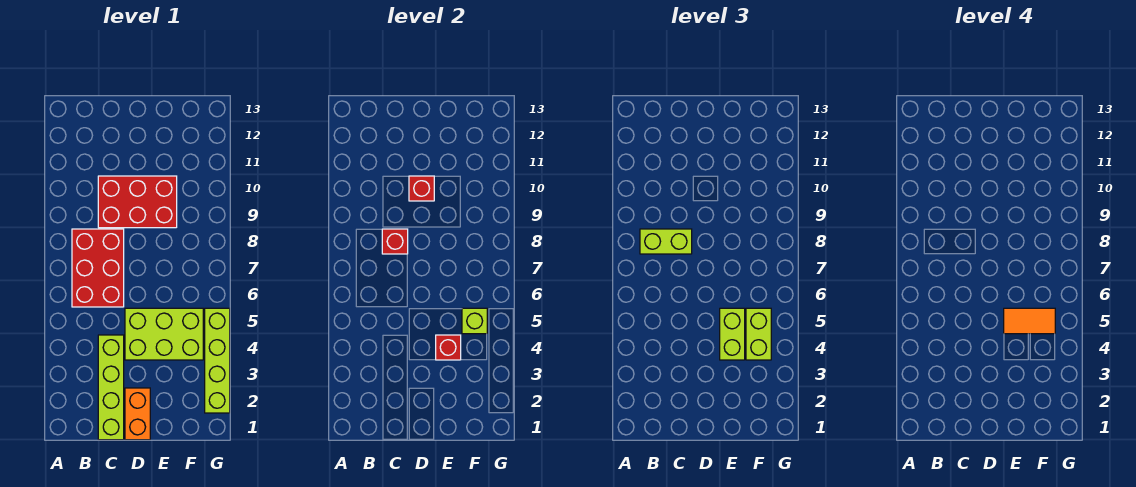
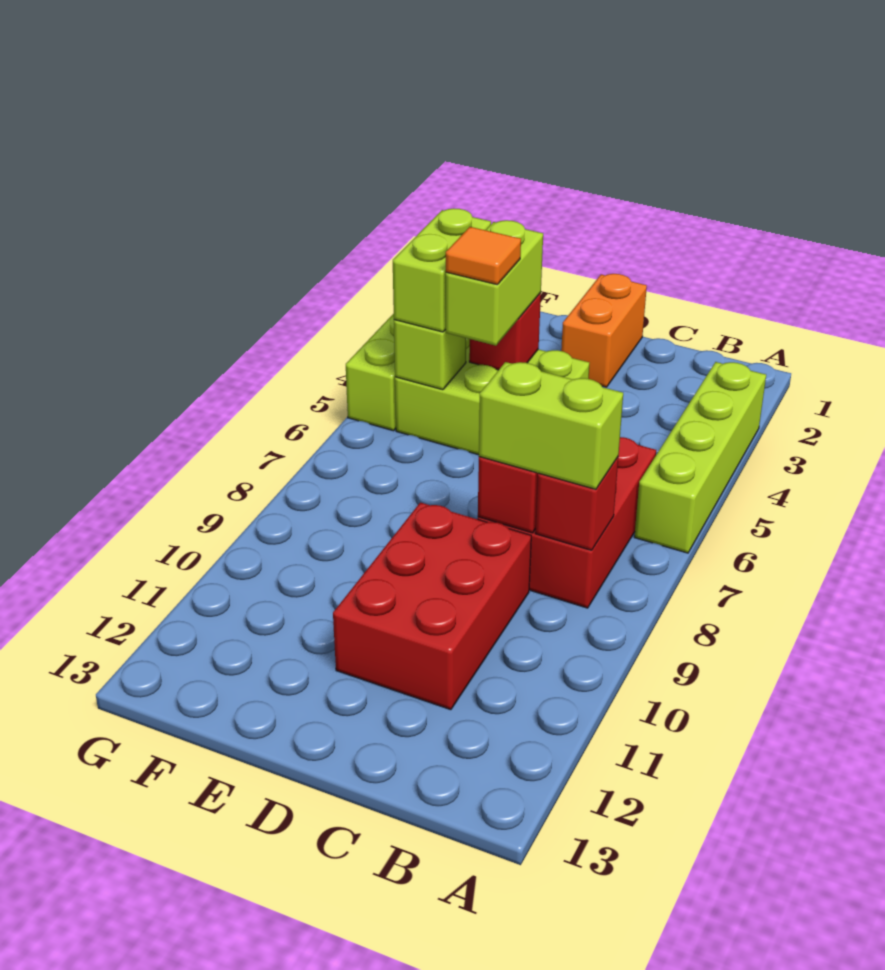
lime brick C1:C4 level 1 -> lime brick A3:A6 level 1
red brick C9:E10 level 1 -> red brick C9:D11 level 1
red brick D10 level 2 -> red brick B8 level 2
orange tile E5:F5 level 4 -> orange tile E5 level 4

